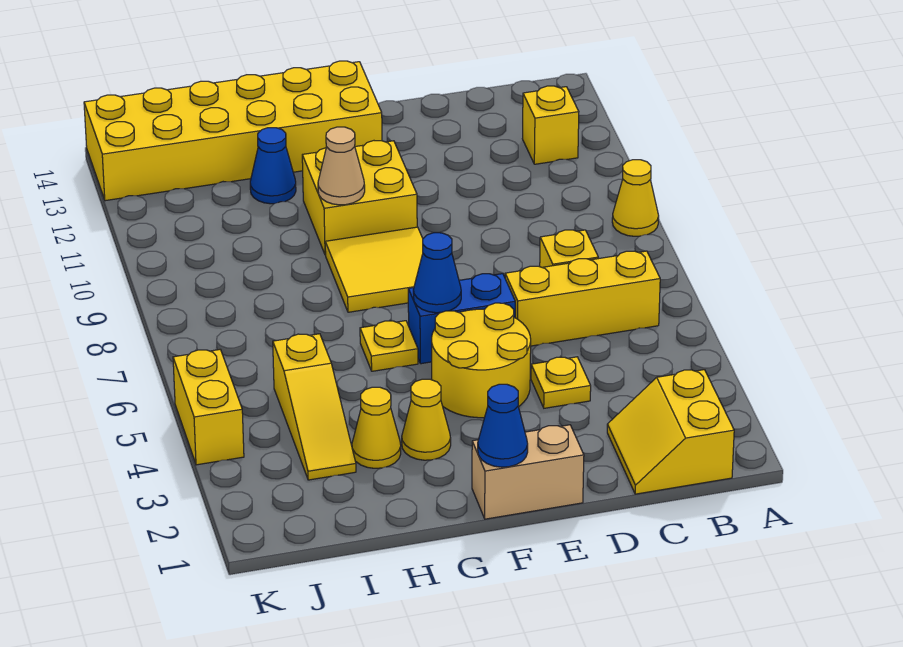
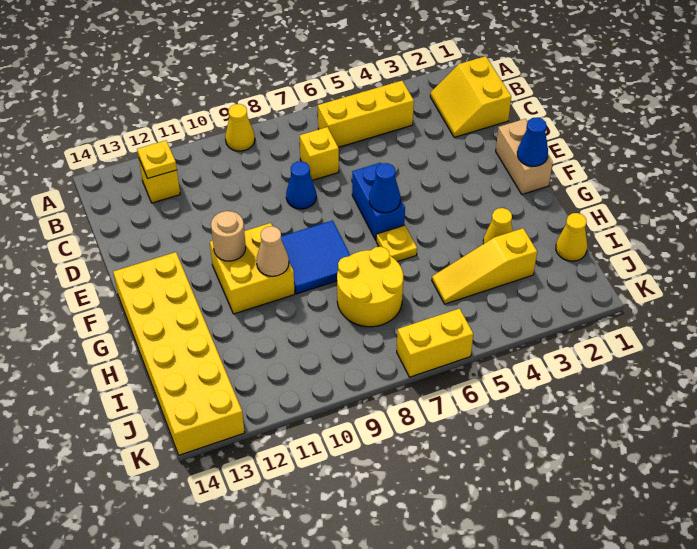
yellow slope B1:C2 level 1 top B -> yellow slope B1:C2 level 1 top 1
yellow brick B6:D6 level 1 -> yellow brick B4:B6 level 1
yellow plate D4 level 1 -> yellow plate B12 level 2
yellow round brick E4:F5 level 1 -> yellow round brick H7:I8 level 1
yellow tile F8:G9 level 1 -> blue tile F8:G9 level 1
none -> tan round brick F11 level 2
yellow cone G3 level 1 -> yellow cone I1 level 1
blue cone H12 level 1 -> blue cone D8 level 1
yellow slope I3:I5 level 1 top 5 -> yellow slope I3:I5 level 1 top 3
yellow brick K4:K5 level 1 -> yellow brick K6:K7 level 1

